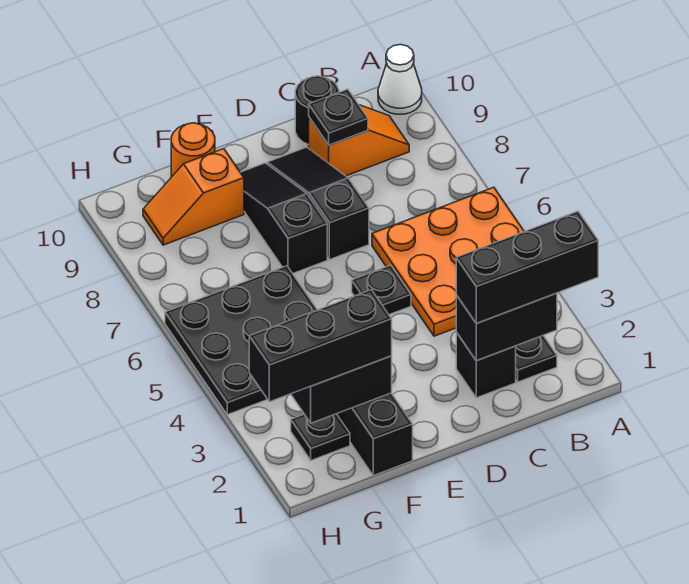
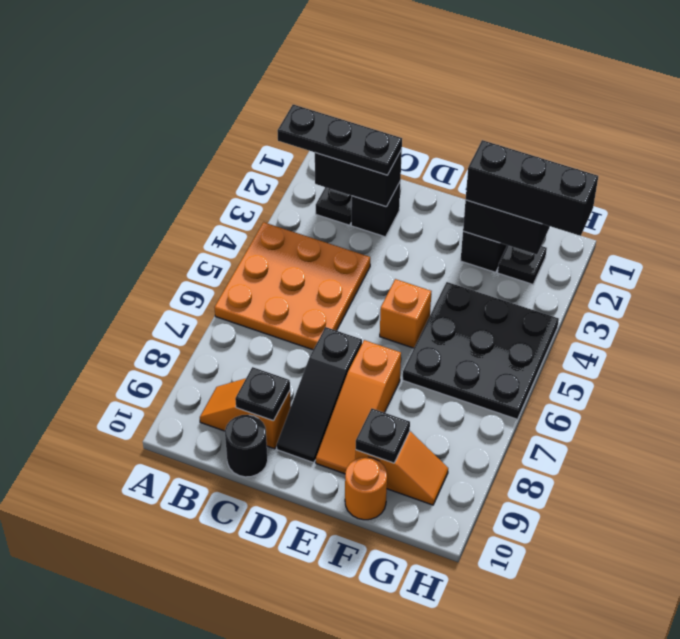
black brick A2:C2 level 3 -> black plate A2:C2 level 3
white cone A10 level 1 -> none
black plate D5 level 1 -> black plate F9 level 2
none -> orange brick E5 level 1
black slope E7:E9 level 1 top 7 -> orange slope E7:E9 level 1 top 7

